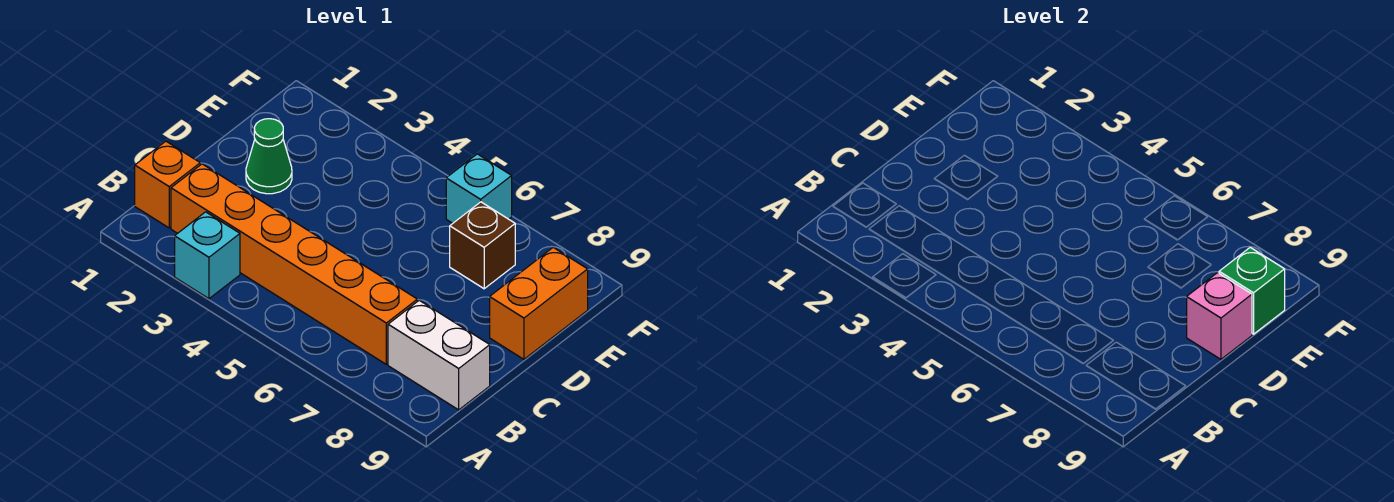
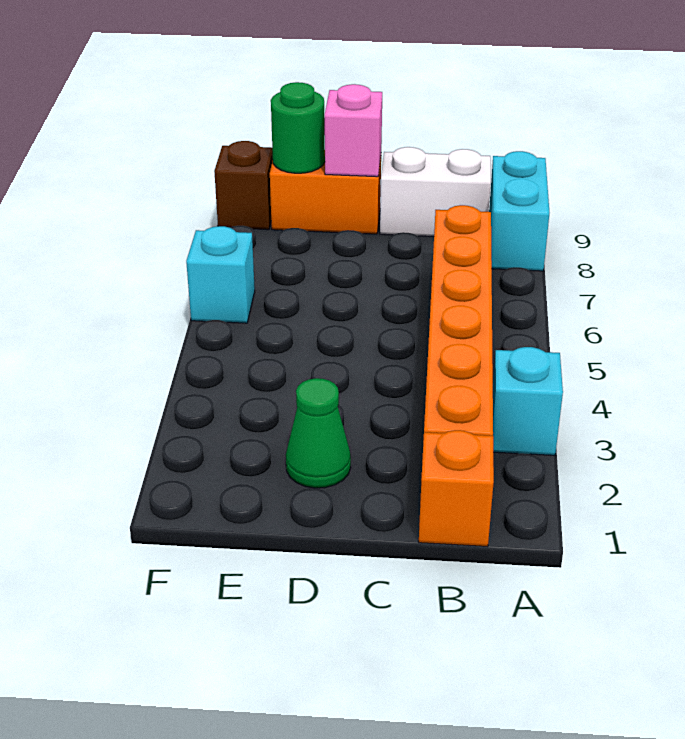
none -> cyan brick A8:A9 level 1
white brick B8:B9 level 1 -> white brick B9:C9 level 1
brown brick E7 level 1 -> brown brick F9 level 1
green brick E9 level 2 -> green round brick E9 level 2

